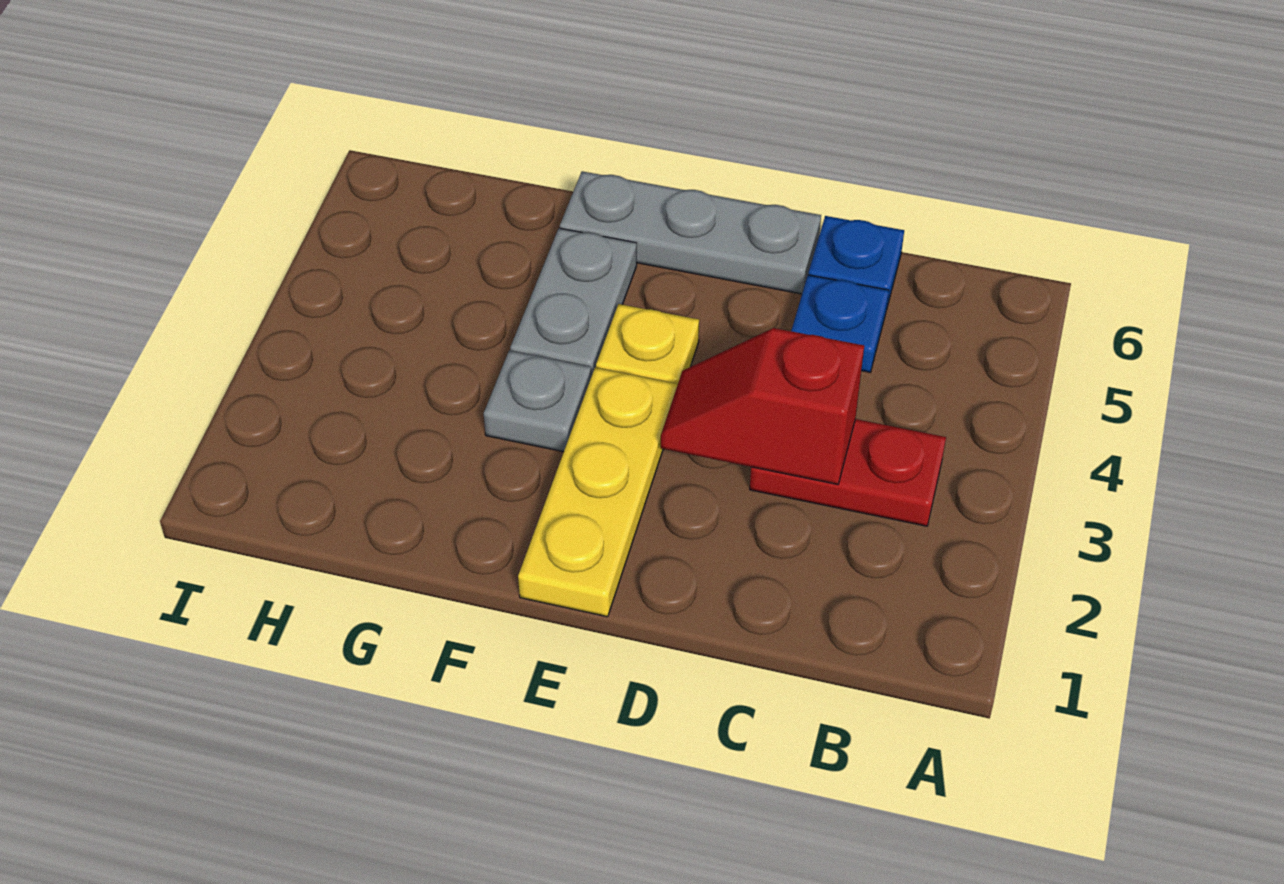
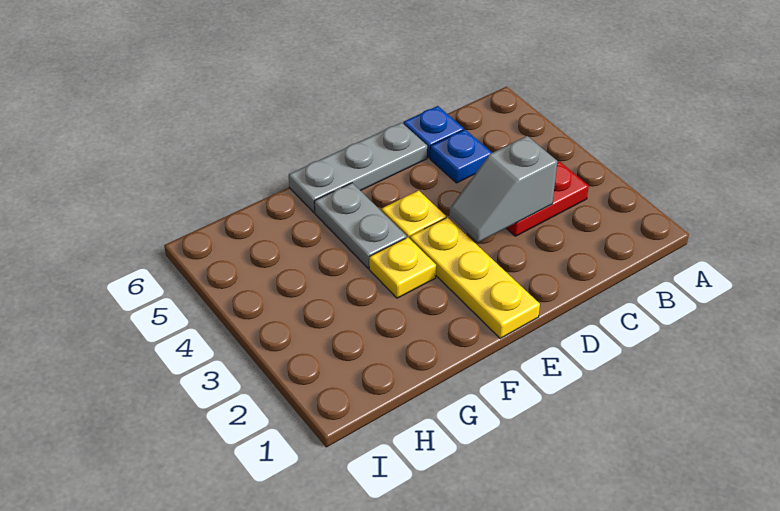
red slope C3:D3 level 2 top C -> grey slope C3:D3 level 2 top C
grey plate F3 level 1 -> yellow plate F3 level 1

